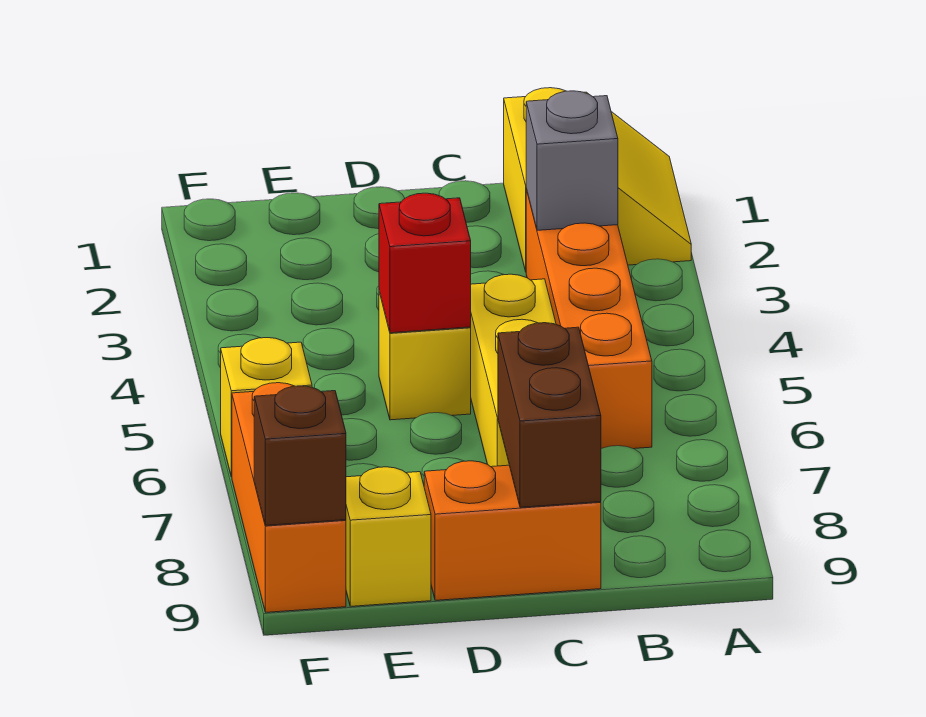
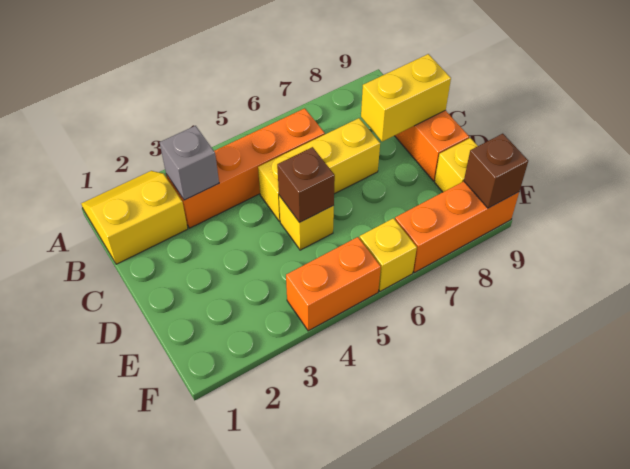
brown brick C8:C9 level 2 -> yellow brick C8:C9 level 2
red brick D5 level 2 -> brown brick D5 level 2
none -> orange brick F4:F5 level 1

